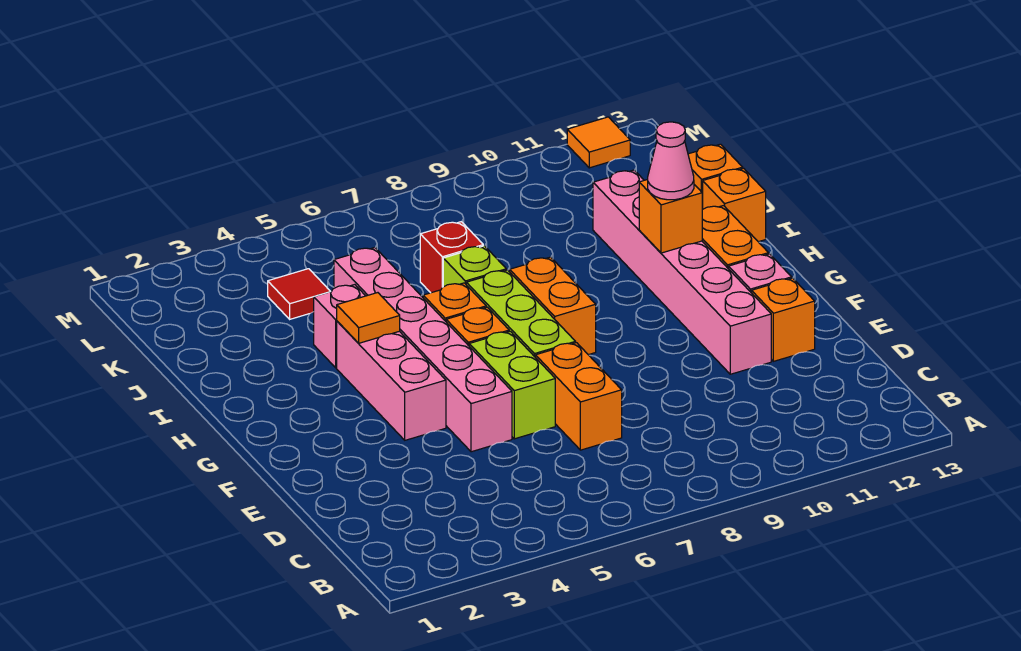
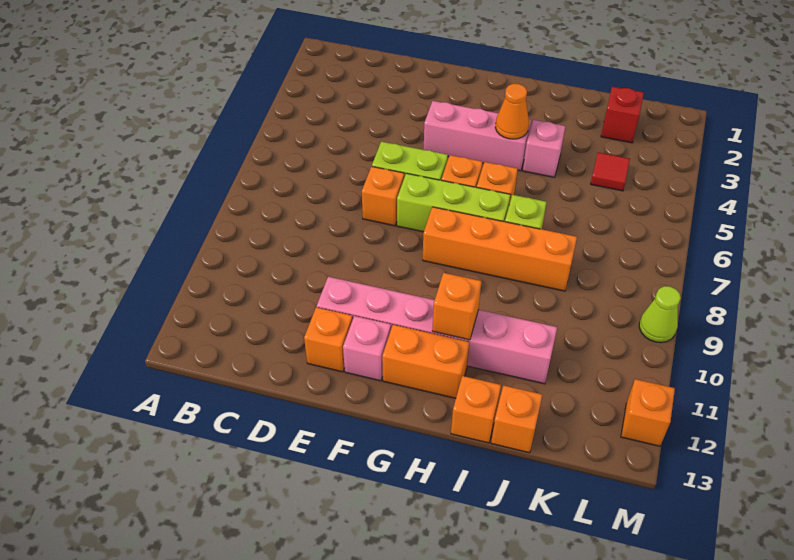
orange brick D7:E7 level 1 -> orange brick E7 level 1
pink brick E5:J5 level 1 -> none
orange brick G8:H8 level 1 -> orange brick G8:J8 level 1
orange tile H4 level 2 -> orange cone H4 level 2
pink cone H11 level 3 -> none
red brick J7 level 1 -> red brick K2 level 1
none -> lime cone M9 level 1
orange tile M12 level 1 -> orange brick M12 level 1

